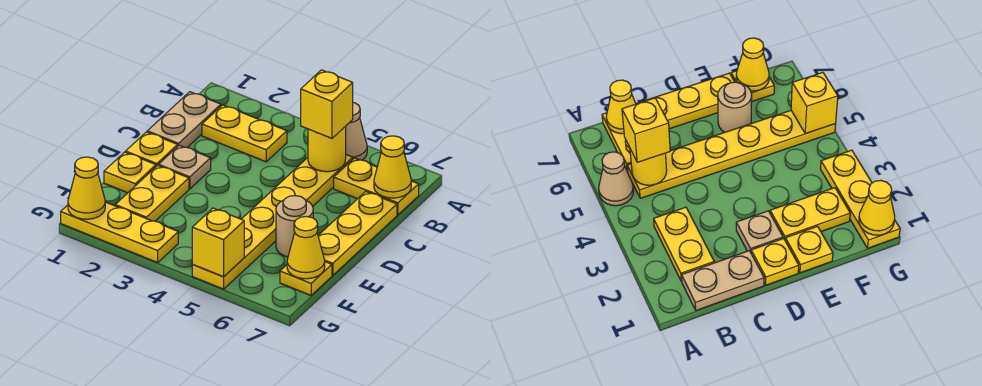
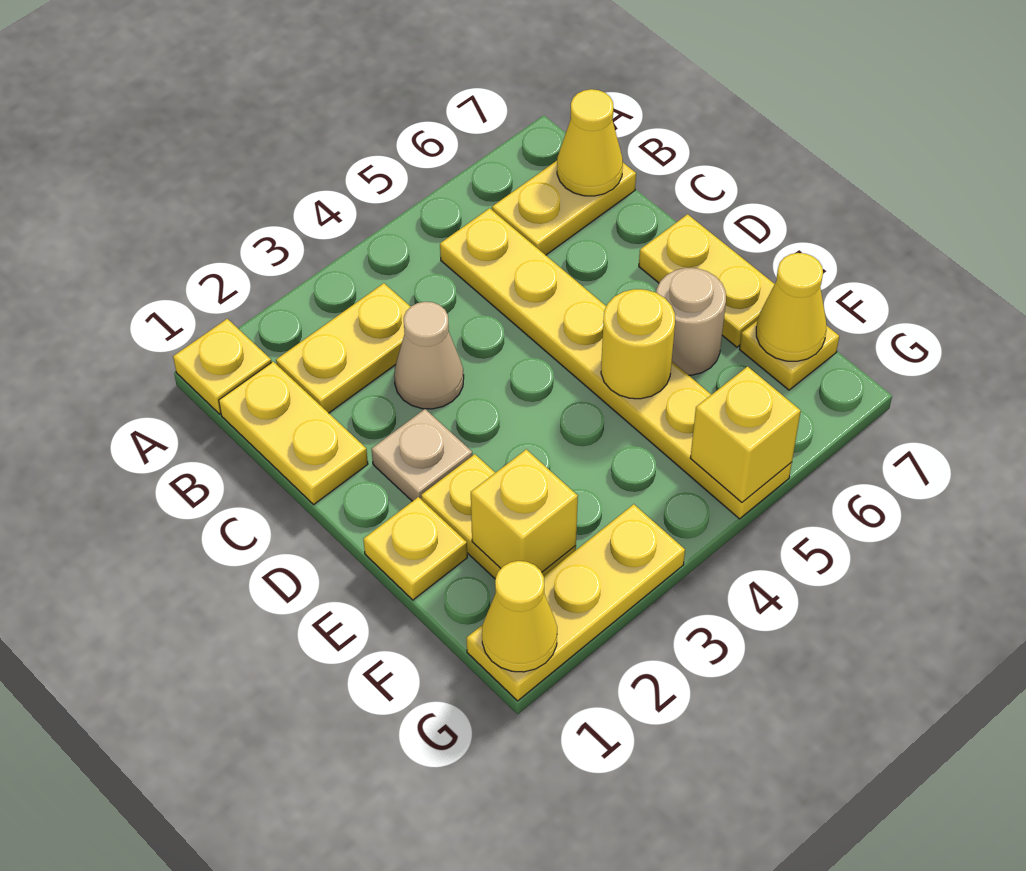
tan cone A5 level 1 -> tan cone C3 level 1
tan plate B1:C1 level 1 -> yellow plate B1:C1 level 1
yellow round brick B5 level 2 -> yellow round brick E5 level 2
yellow brick B5 level 3 -> yellow brick F2 level 2
yellow plate C7:E7 level 1 -> yellow plate D7:E7 level 1
yellow plate D1 level 1 -> yellow plate A1 level 1

